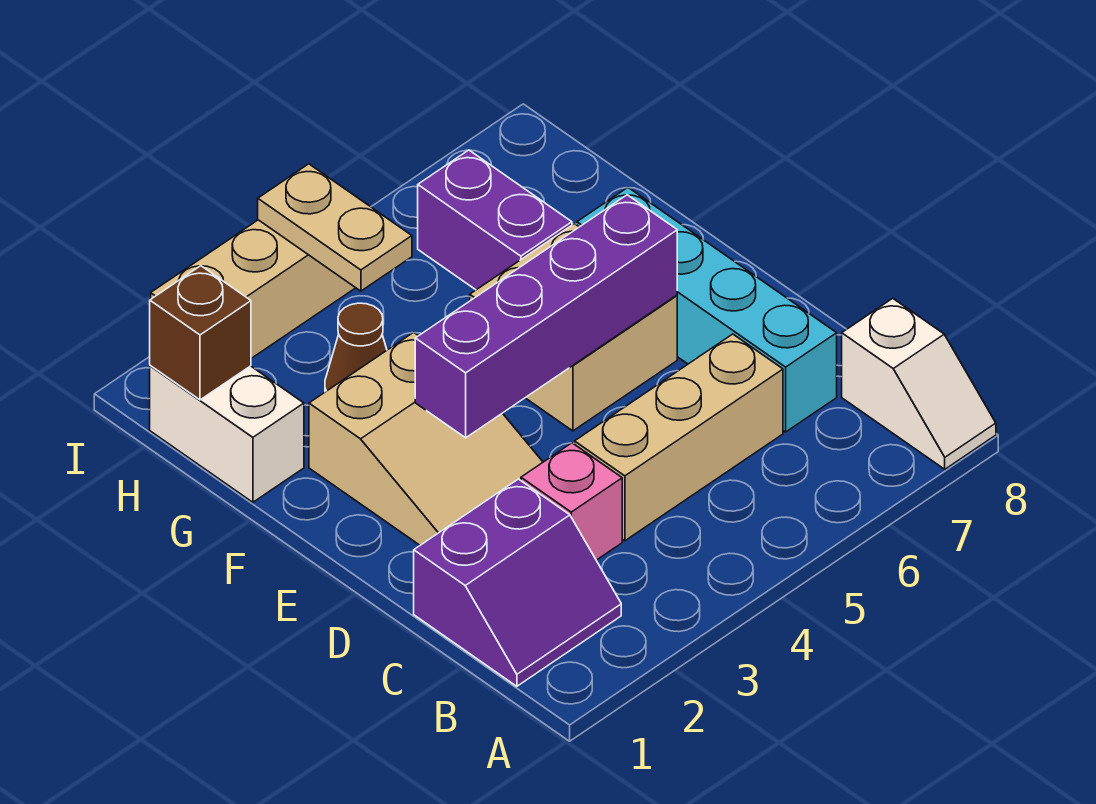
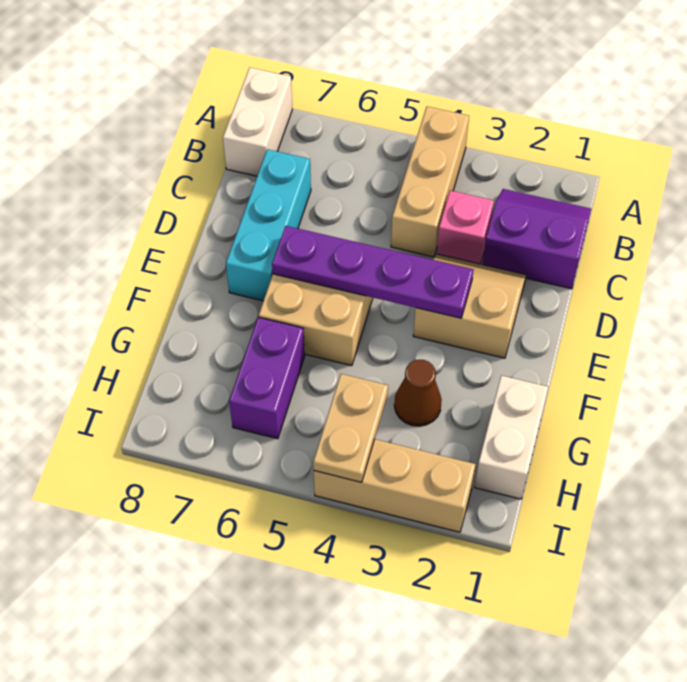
white slope A8:B8 level 1 top B -> white brick A8:B8 level 1
tan brick C4:C6 level 1 -> tan brick A4:C4 level 1
cyan brick C7:F7 level 1 -> cyan brick C7:E7 level 1
tan slope D2:F3 level 1 top F -> tan slope D2:E3 level 1 top E
purple brick E3:E6 level 2 -> purple plate E3:E6 level 2
brown brick H1 level 2 -> none

